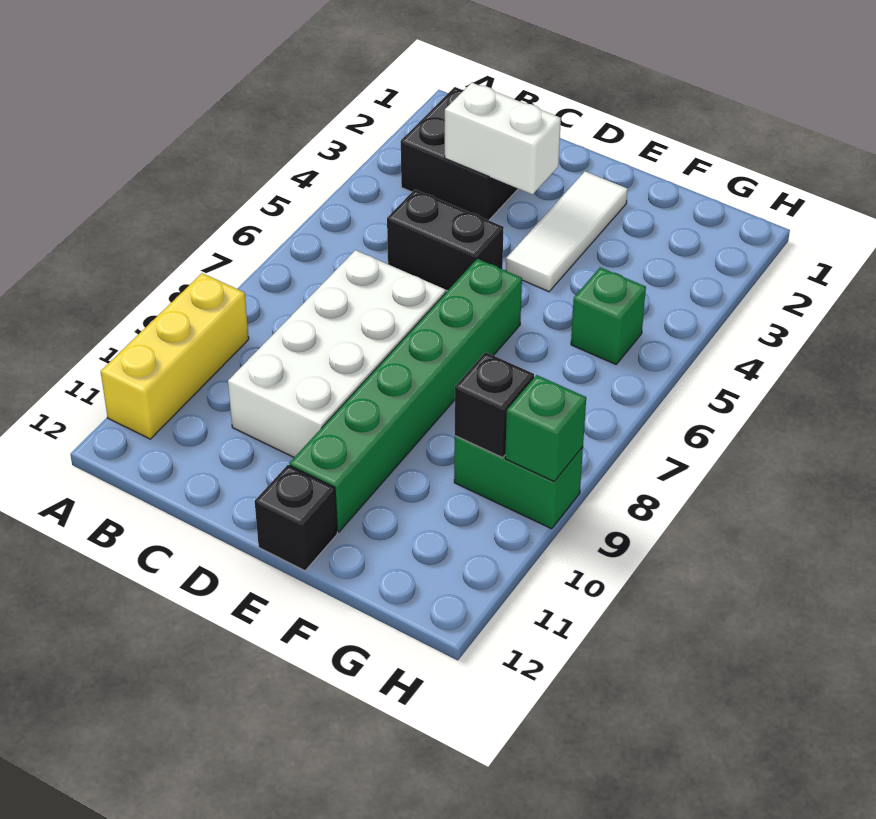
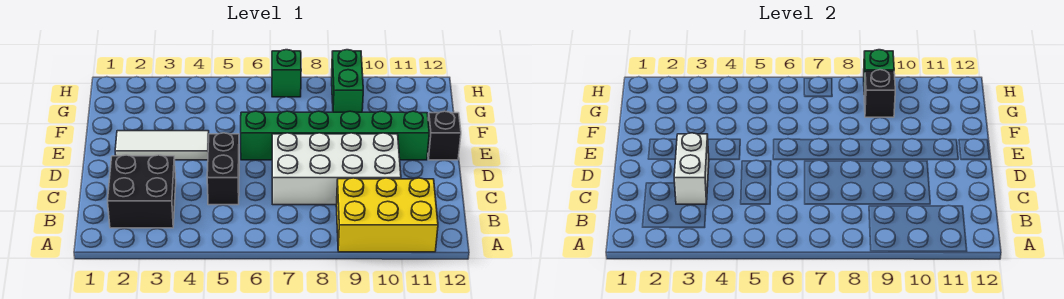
yellow brick A9:A11 level 1 -> yellow brick A9:B11 level 1
green brick G5 level 1 -> green brick H7 level 1

